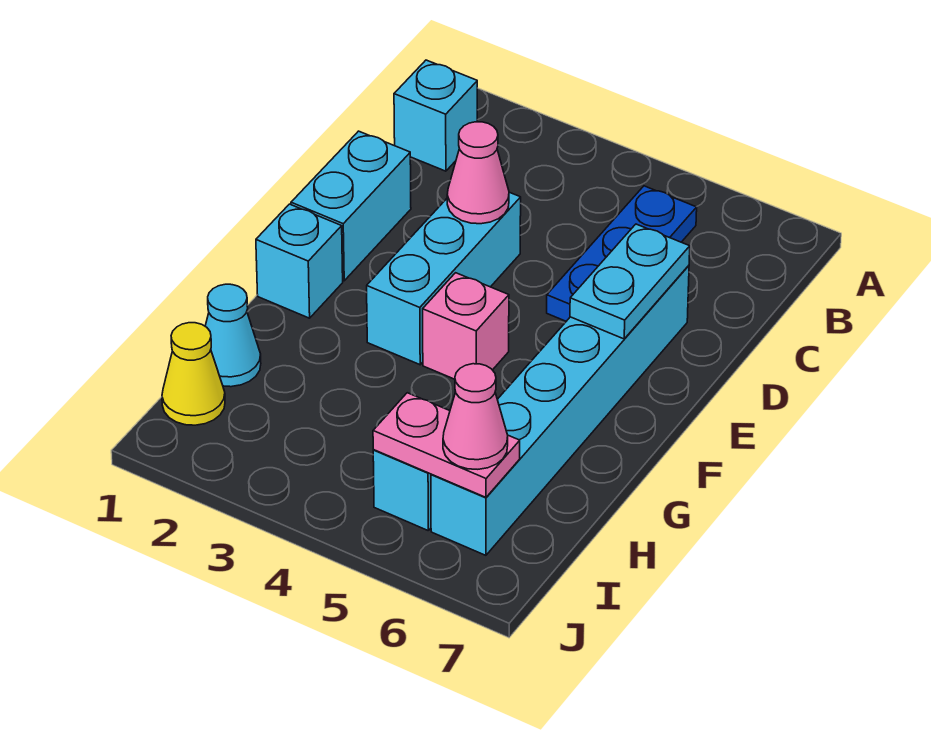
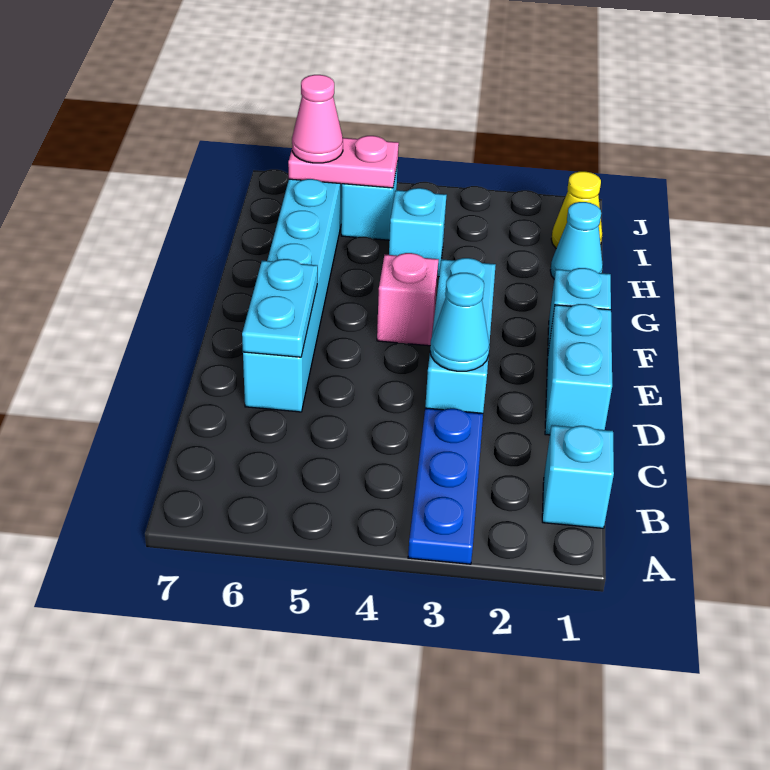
blue plate B5:D5 level 1 -> blue plate A3:C3 level 1
pink cone D3 level 2 -> cyan cone D3 level 2
none -> cyan brick H4 level 1

